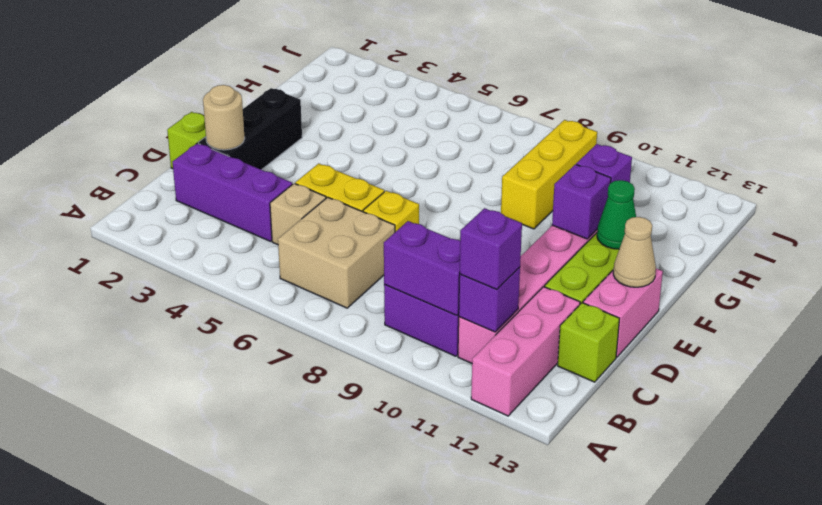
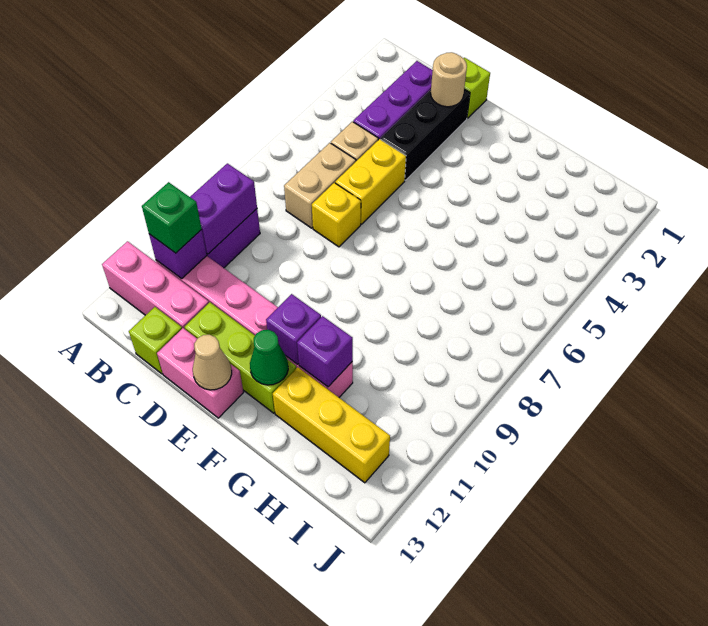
tan brick B6:C7 level 1 -> tan brick C6:C7 level 1
purple brick B11 level 3 -> green brick B11 level 3
black brick D2:F2 level 1 -> black brick D2:D4 level 1
yellow brick G9:I9 level 1 -> yellow brick G12:I12 level 1

